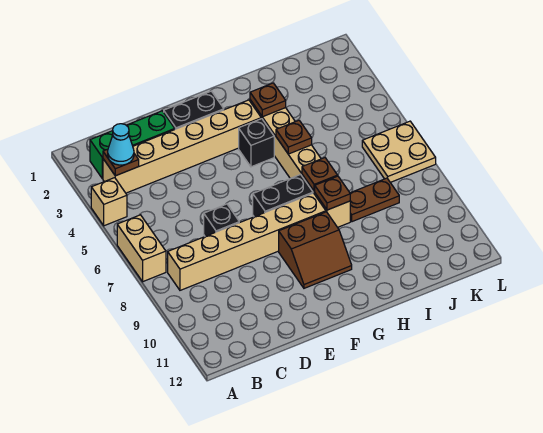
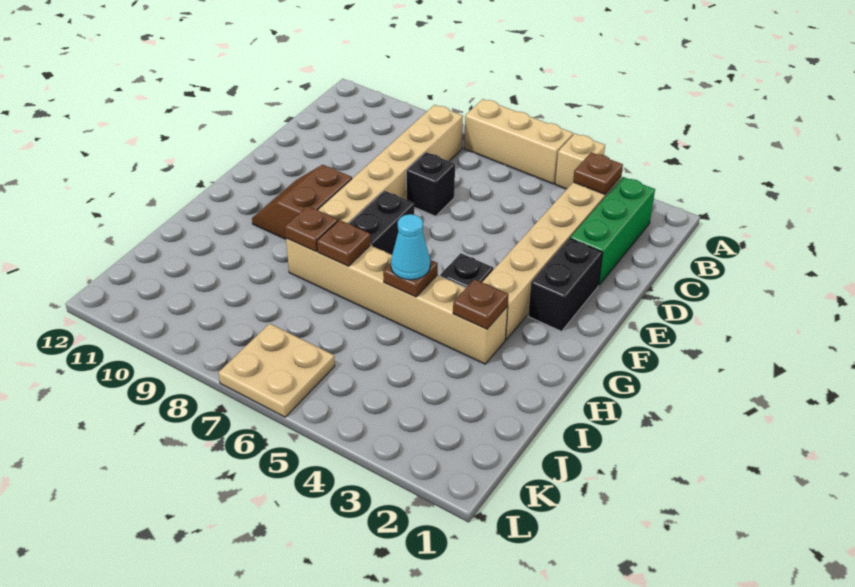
tan brick A6:A7 level 1 -> tan brick A5:A7 level 1
cyan cone B3 level 3 -> cyan cone H5 level 3
brown plate I8:J8 level 1 -> none

